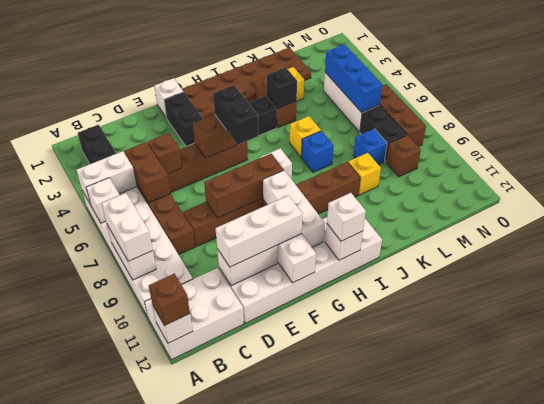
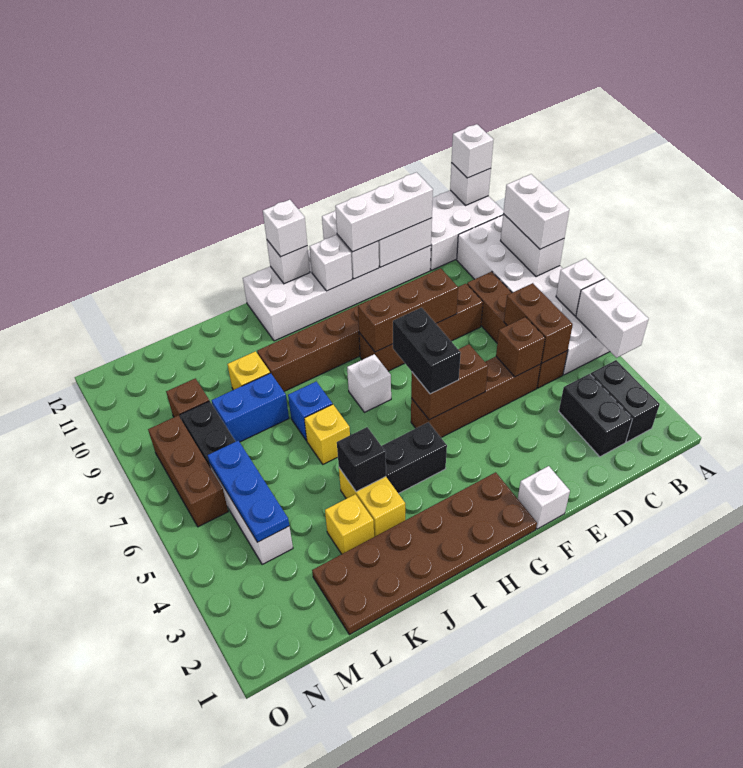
white brick A5:B5 level 2 -> white brick A4:A5 level 2
brown brick A12 level 3 -> white brick A12 level 3
black brick F2:F3 level 1 -> black brick C2:C3 level 1
white brick G9:G11 level 2 -> white brick G11 level 2
brown brick J3:J4 level 1 -> yellow brick J3:J4 level 1
blue brick L8 level 1 -> blue brick K8:L8 level 1
blue brick M4:M6 level 2 -> blue plate M4:M6 level 2

